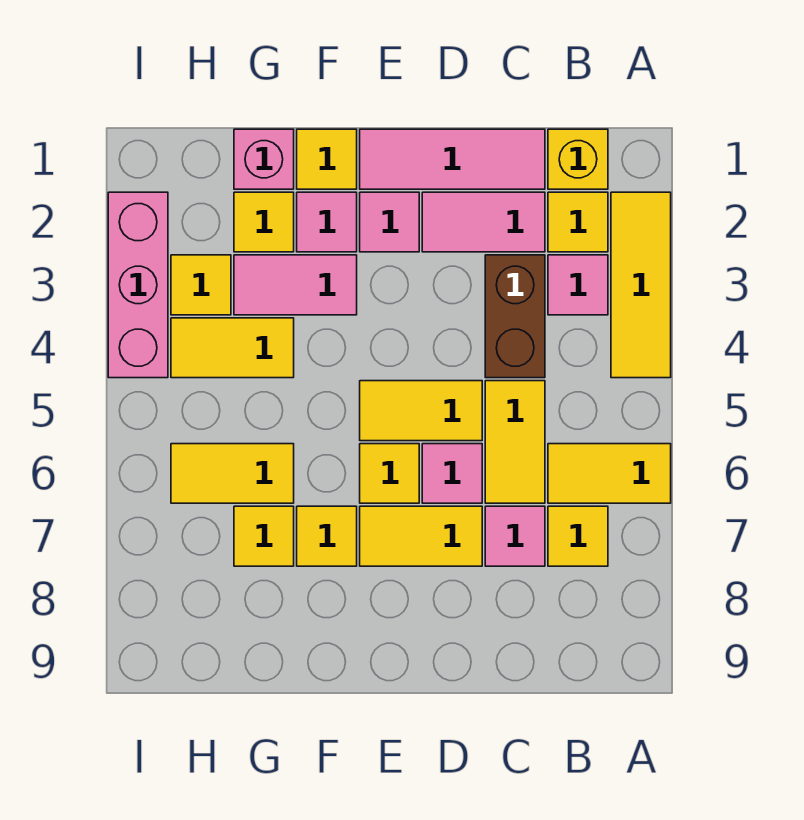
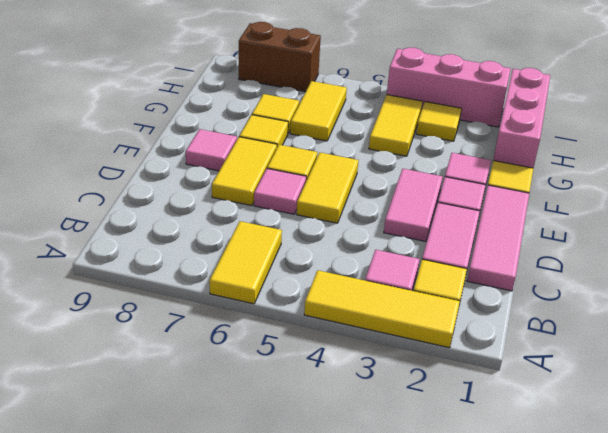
yellow brick B1 level 1 -> none
yellow tile B7 level 1 -> none
brown brick C3:C4 level 1 -> brown brick I7:I8 level 1
yellow tile C5:C6 level 1 -> none
pink tile C7 level 1 -> pink tile E8 level 1
pink tile F3:G3 level 1 -> pink tile D3:E3 level 1
pink brick G1 level 1 -> pink brick G1:I1 level 1
yellow tile G2 level 1 -> none

